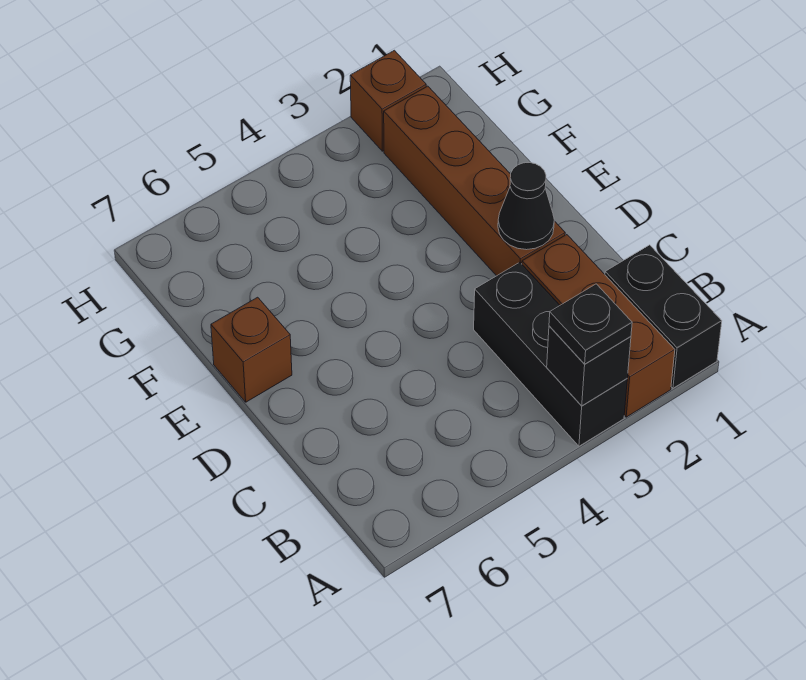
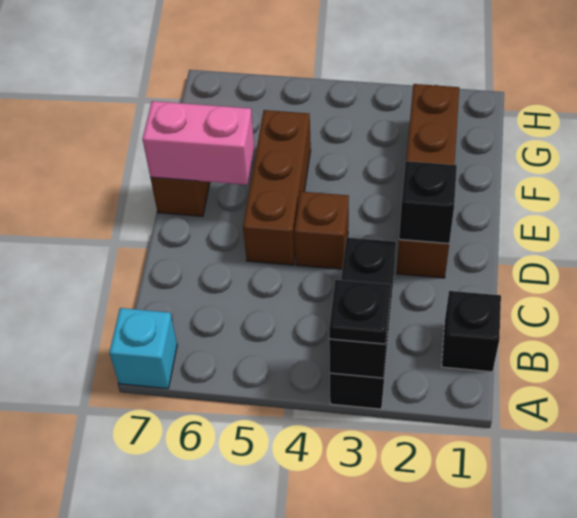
black brick A1:B1 level 1 -> black brick B1 level 1
brown brick A2:C2 level 1 -> brown brick D5:F5 level 1
none -> cyan brick A7 level 1
black cone D2 level 2 -> black brick D2 level 2
none -> pink brick E6:E7 level 2
brown brick H2 level 1 -> brown brick D4 level 1

